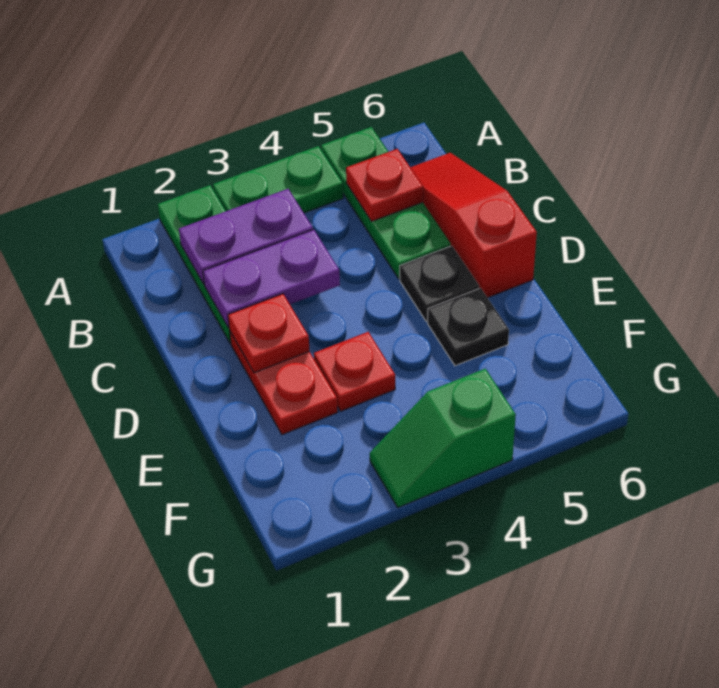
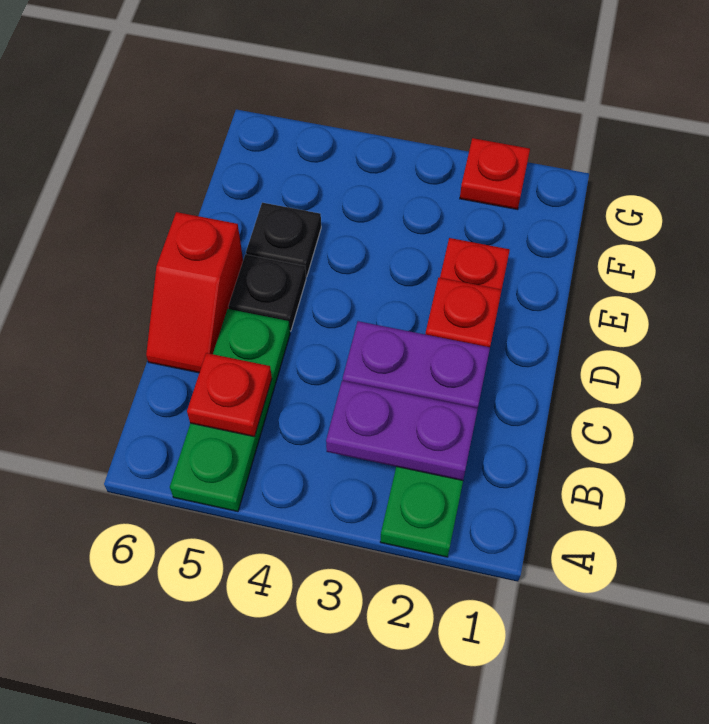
green plate A3:A4 level 1 -> none
red slope B6:D6 level 1 top D -> red slope C6:D6 level 1 top D
red plate E3 level 1 -> red plate G2 level 1
green slope G3:G4 level 1 top 4 -> none

